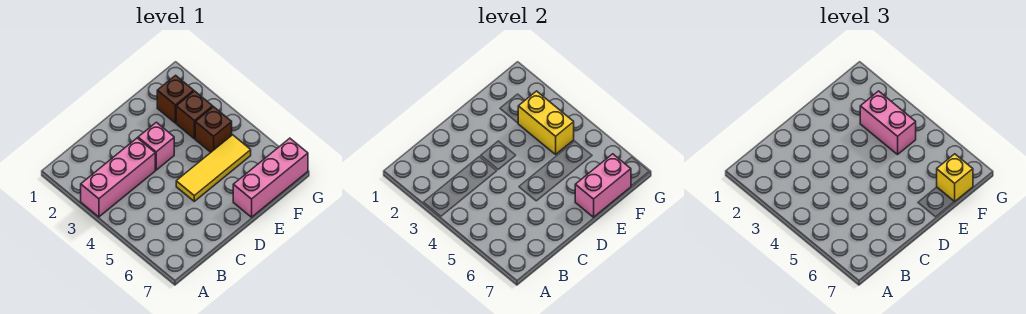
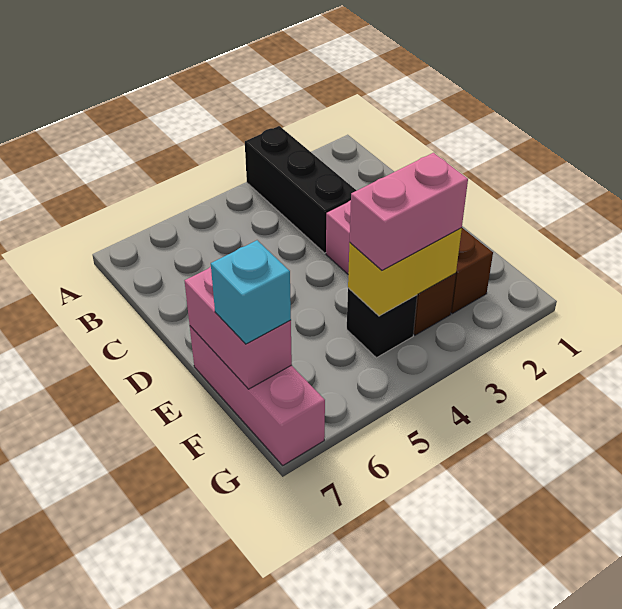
pink brick A3:C3 level 1 -> black brick A3:C3 level 1
yellow tile D5:F5 level 1 -> none
brown brick F4 level 1 -> black brick F4 level 1
yellow brick F7 level 3 -> cyan brick F7 level 3

